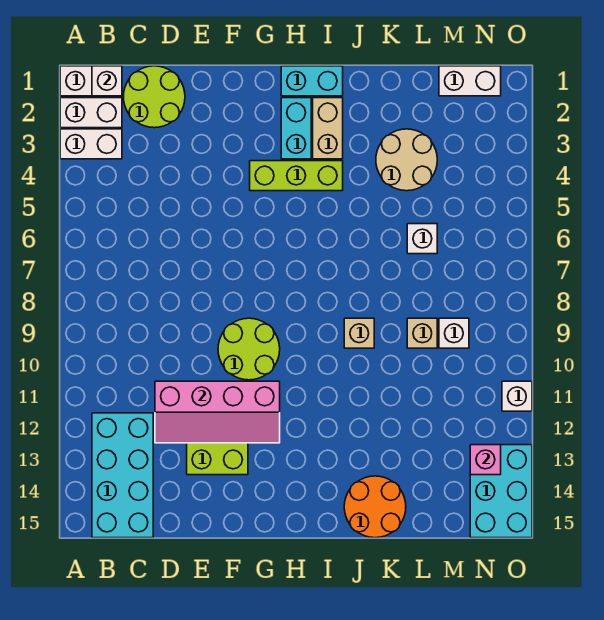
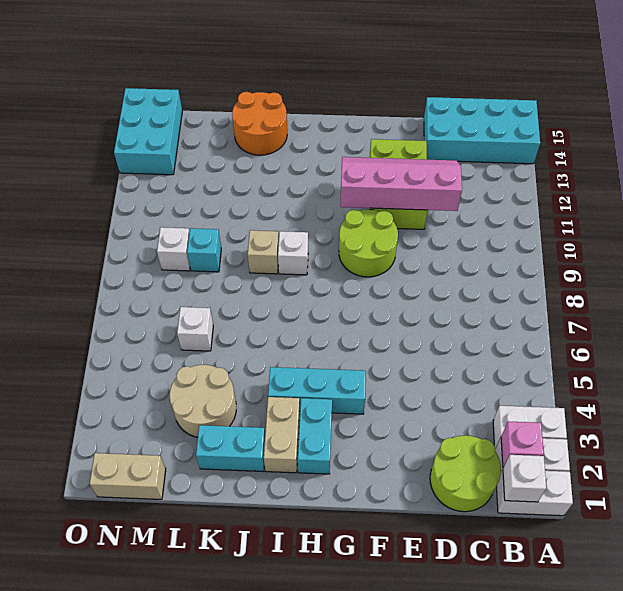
cyan brick B12:C15 level 1 -> cyan brick A14:D15 level 1
lime brick G4:I4 level 1 -> cyan brick G4:I4 level 1
cyan brick H1:I1 level 1 -> cyan brick J2:K2 level 1
tan brick L9 level 1 -> cyan brick L9 level 1
white brick M1:N1 level 1 -> tan brick M1:N1 level 1
pink brick N13 level 2 -> pink brick B2 level 2
white brick O11 level 1 -> white brick I9 level 1

